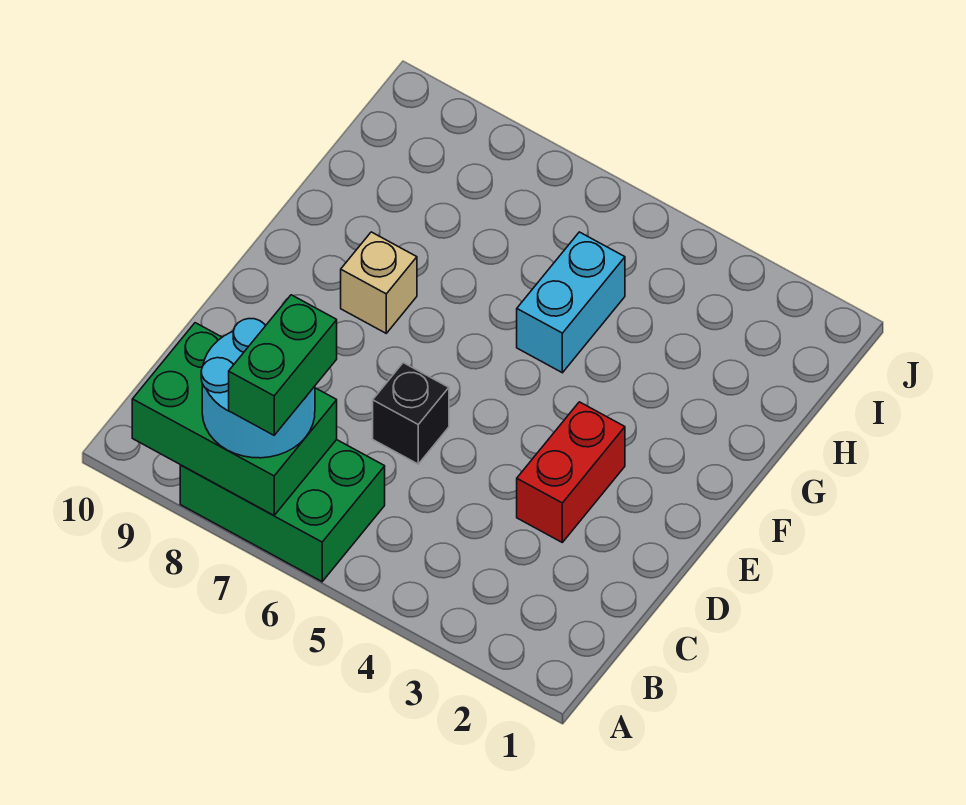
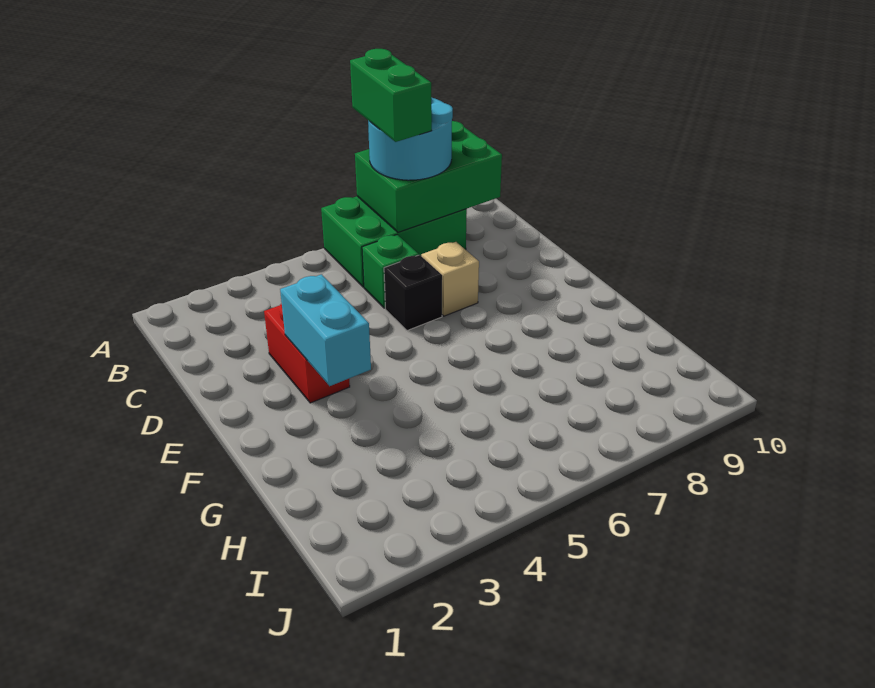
none -> green brick C6 level 1
tan brick F8 level 1 -> tan brick D7 level 1
cyan brick G5:H5 level 1 -> cyan brick E3:F3 level 2

